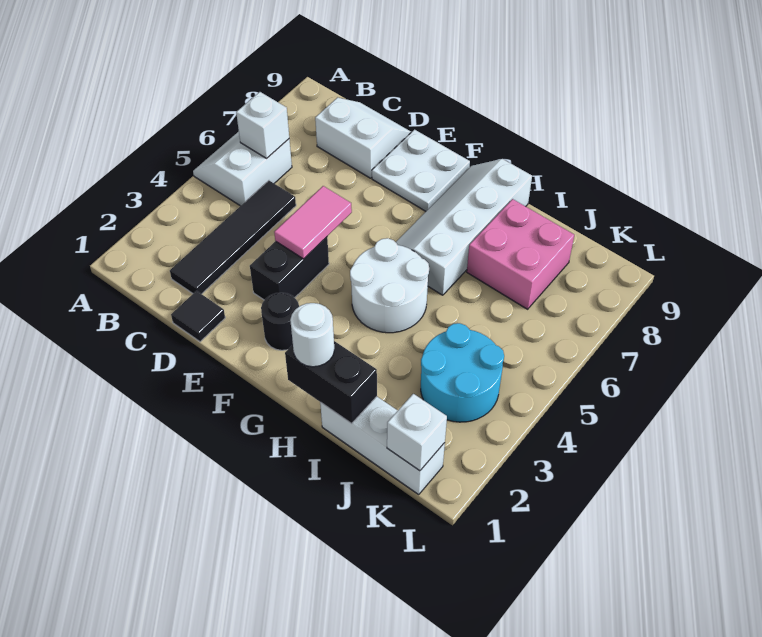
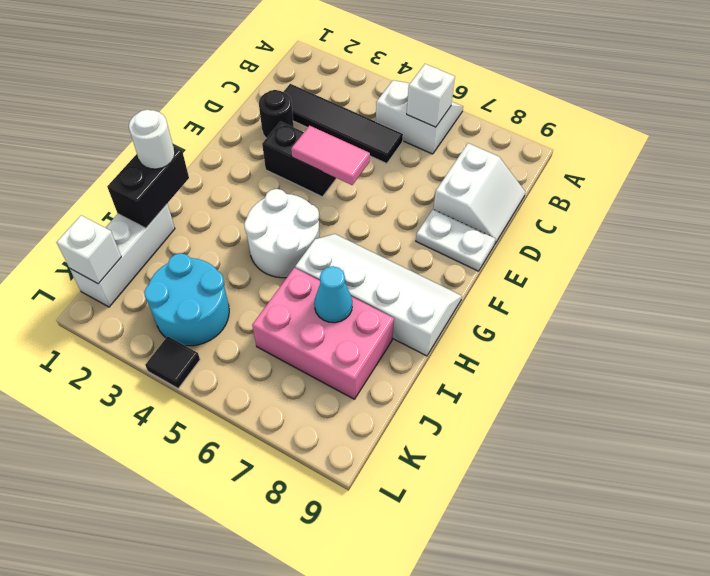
black tile D1 level 1 -> black tile L4 level 1
white plate E8:F9 level 1 -> white plate E8:E9 level 1
black round brick F2 level 1 -> black round brick D2 level 1
pink brick I7:J8 level 1 -> pink brick I6:J8 level 1
none -> cyan cone I7 level 2

